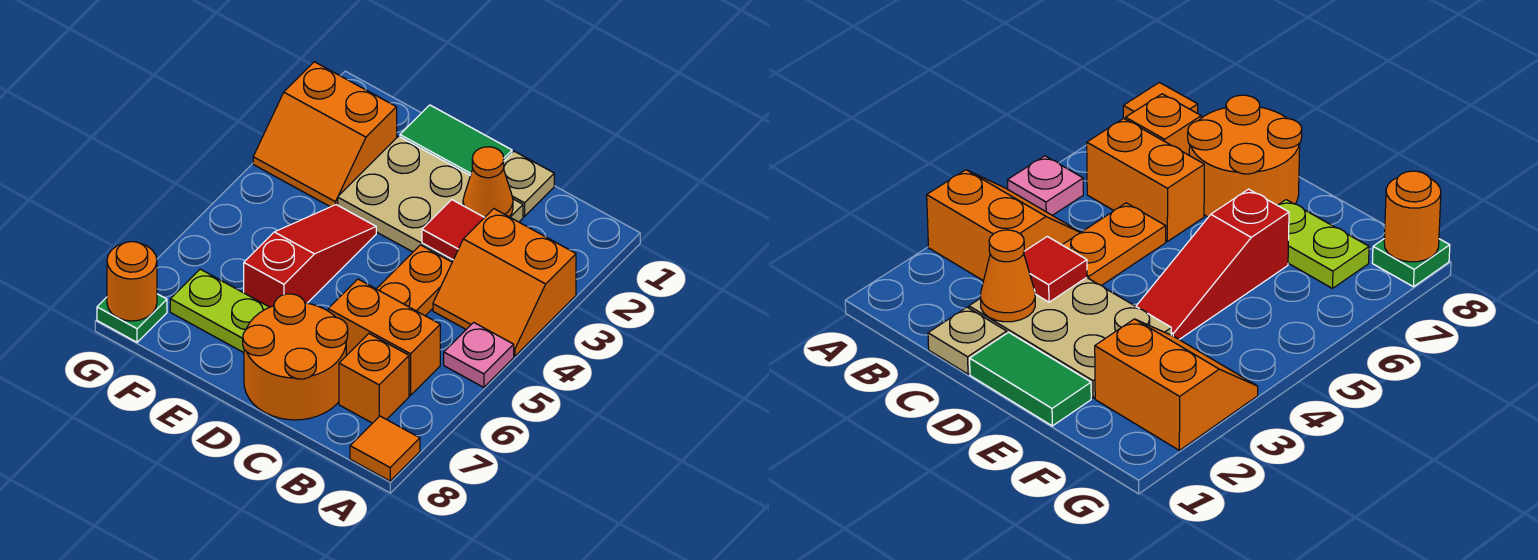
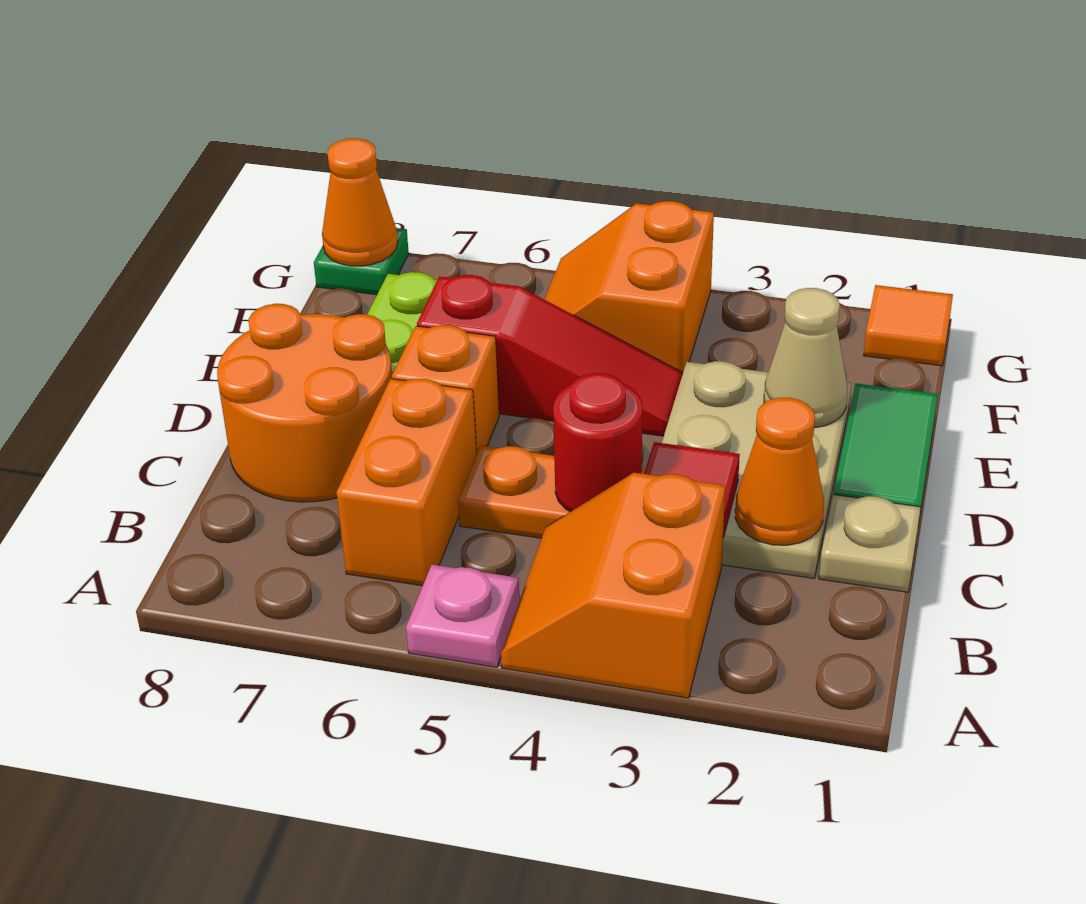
orange tile A8 level 1 -> orange tile G1 level 1
orange brick B7 level 1 -> orange brick D6 level 1
none -> red round brick C4 level 2
none -> tan cone E2 level 2
orange slope F2:G3 level 1 top 2 -> orange slope F4:G5 level 1 top 4
orange round brick G8 level 2 -> orange cone G8 level 2

